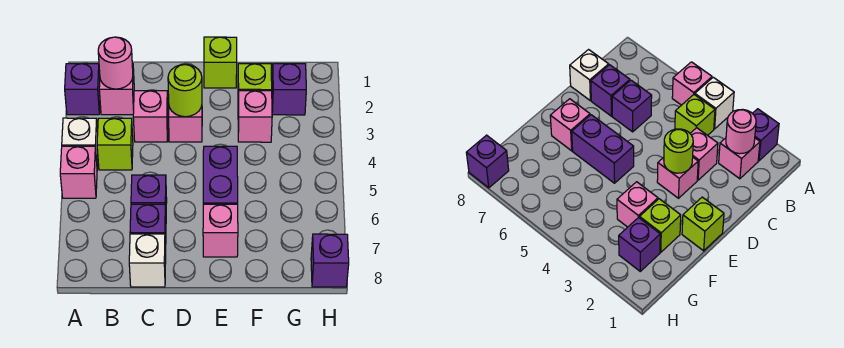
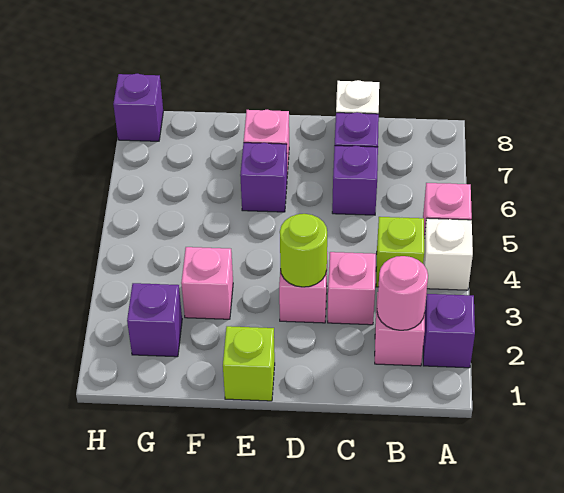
purple brick E5:E6 level 1 -> purple brick E6 level 1
lime brick F2 level 1 -> none

